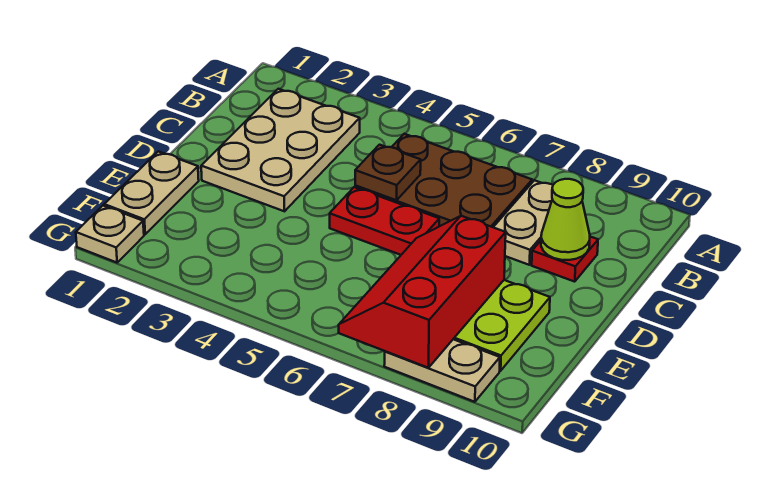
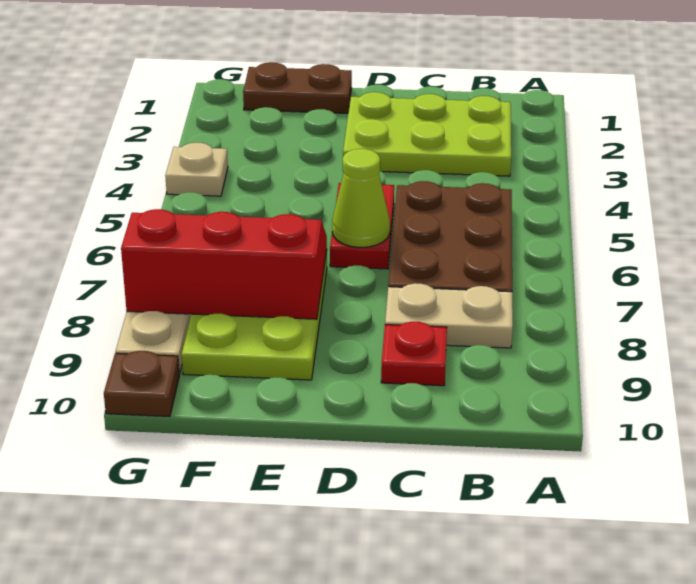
tan plate B2:D3 level 1 -> lime plate B2:D3 level 1
brown plate C5 level 2 -> brown plate G10 level 1
lime cone C9 level 2 -> lime cone D6 level 2
tan plate E1:F1 level 1 -> brown plate E1:F1 level 1
tan plate G1 level 1 -> tan plate G4 level 1

